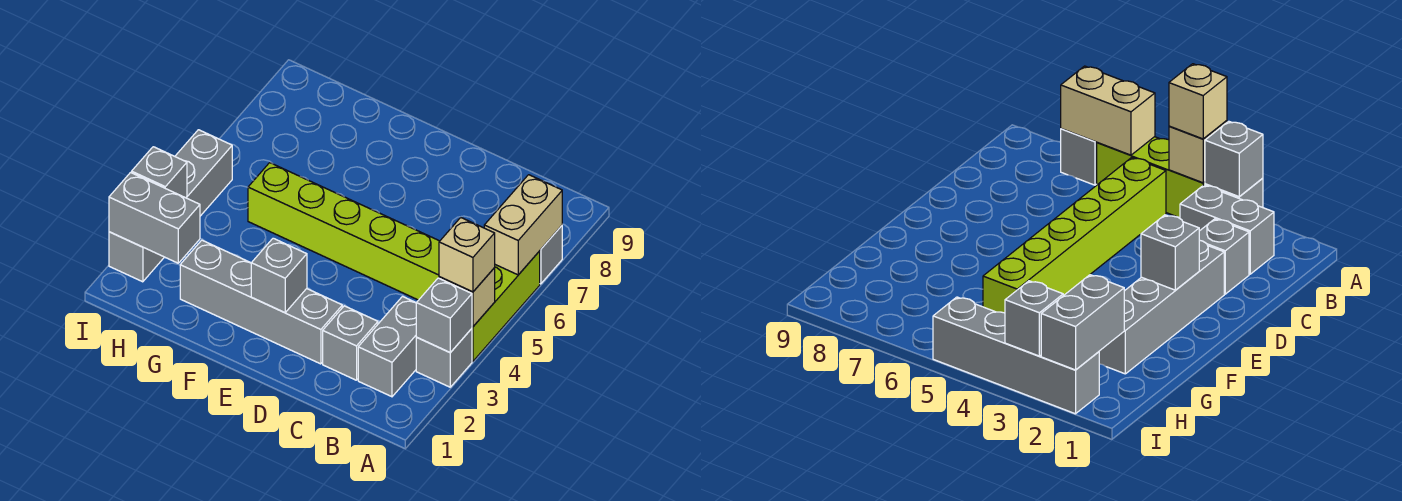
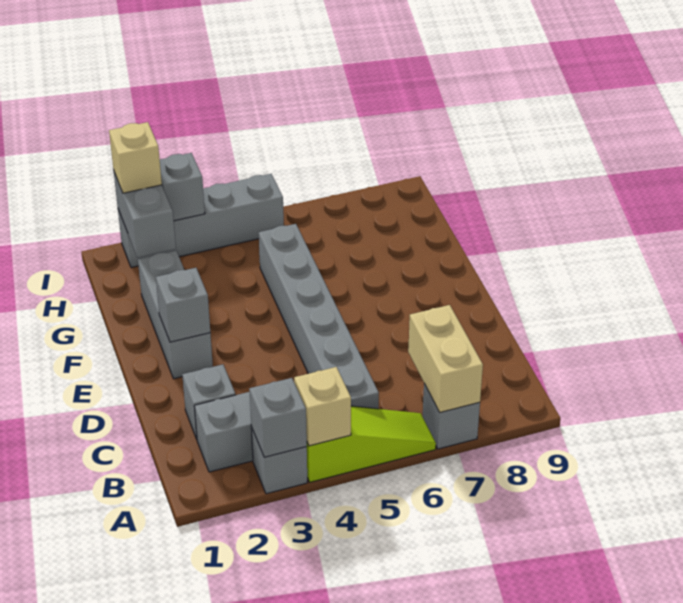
lime brick A4:A6 level 1 -> lime slope A4:A6 level 1 top 4
tan brick A4 level 3 -> tan brick I2 level 3
tan brick A6:A7 level 2 -> tan brick A7:B7 level 2
lime brick B5:G5 level 1 -> grey brick B5:G5 level 1
grey brick D2:G2 level 1 -> grey brick E2:G2 level 1

